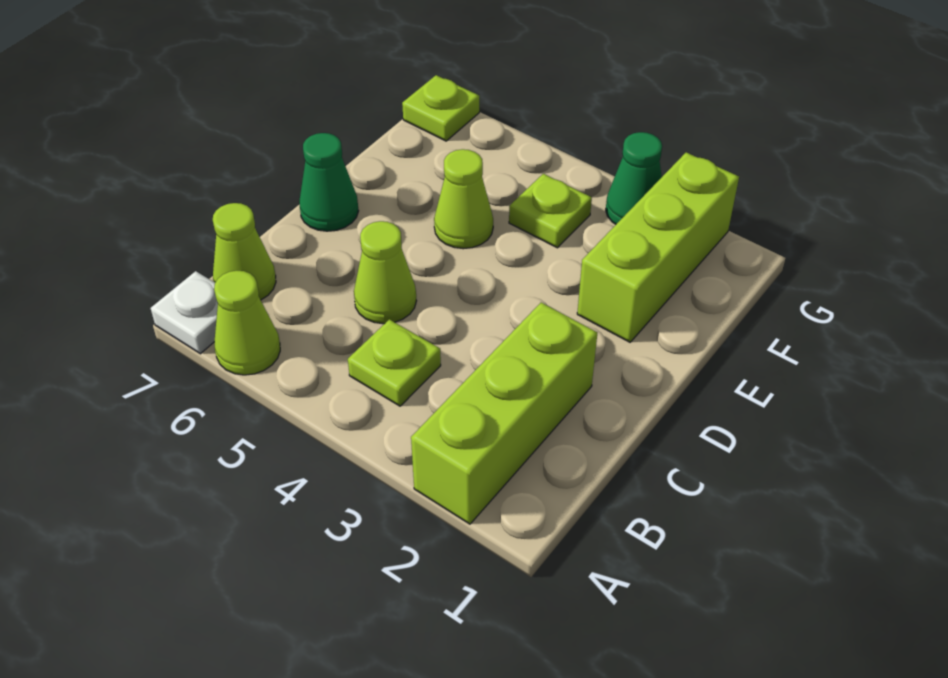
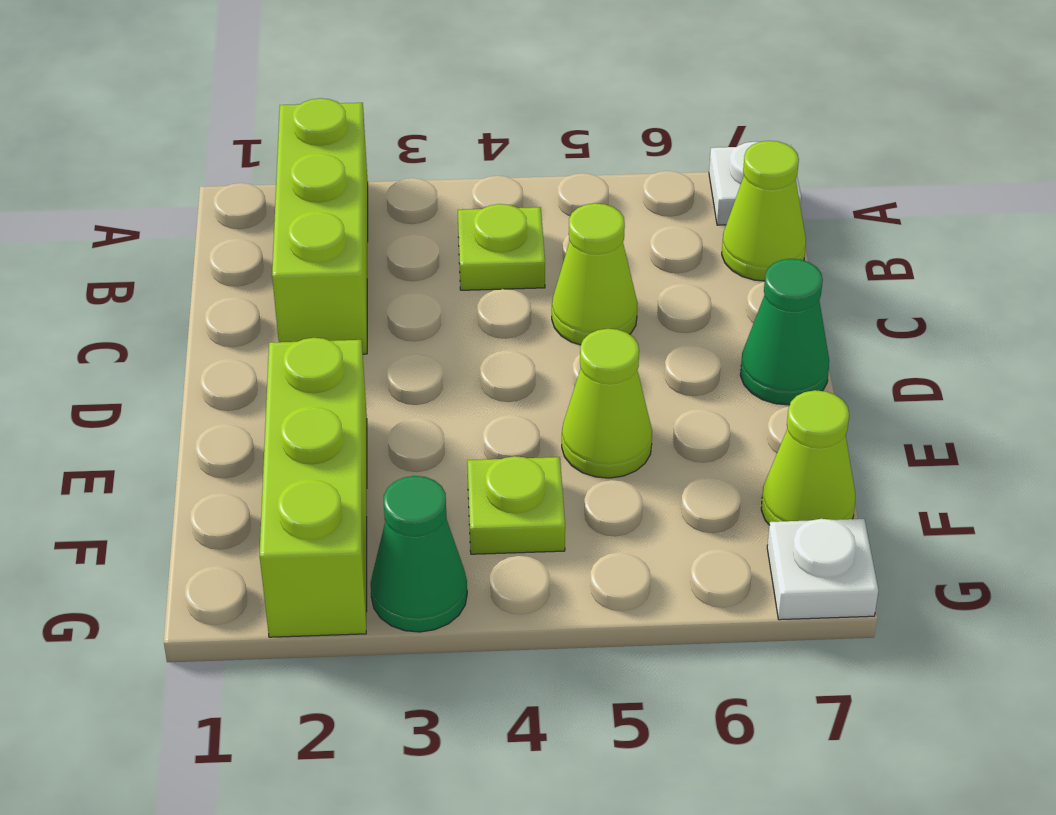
lime cone A6 level 1 -> lime cone F7 level 1
lime plate G7 level 1 -> white plate G7 level 1

